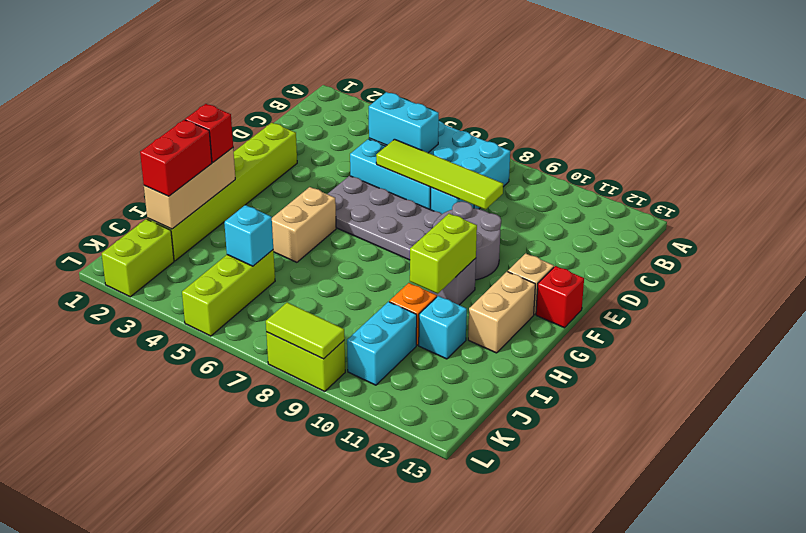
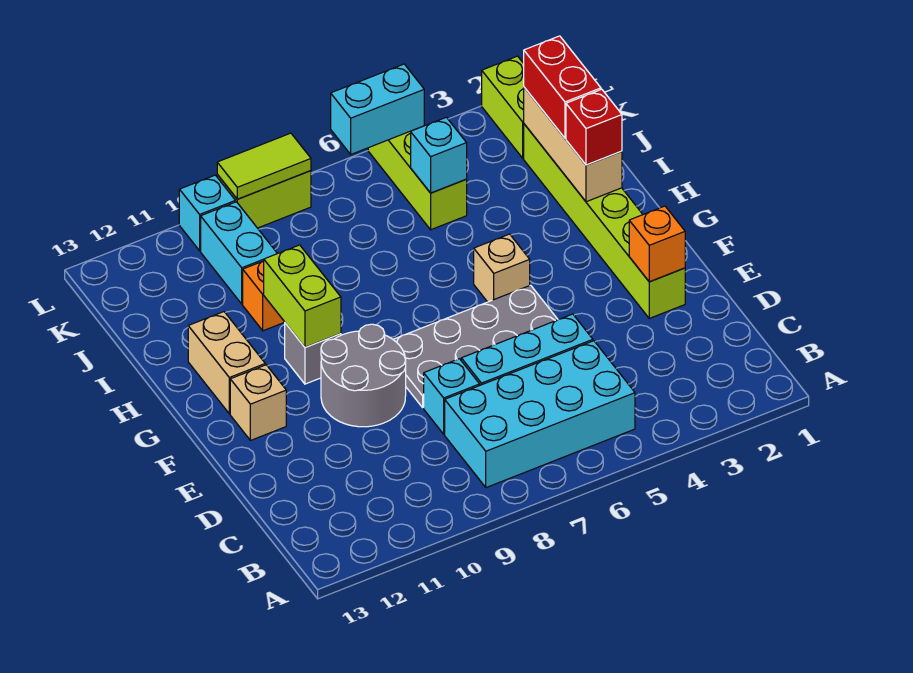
cyan brick C5:C6 level 2 -> cyan brick L5:L6 level 2
lime tile D6:D9 level 2 -> none
none -> orange brick E2 level 2
red brick F13 level 1 -> none
tan brick G5:H5 level 1 -> tan brick G5 level 1
cyan brick I11 level 1 -> cyan brick L10 level 1

